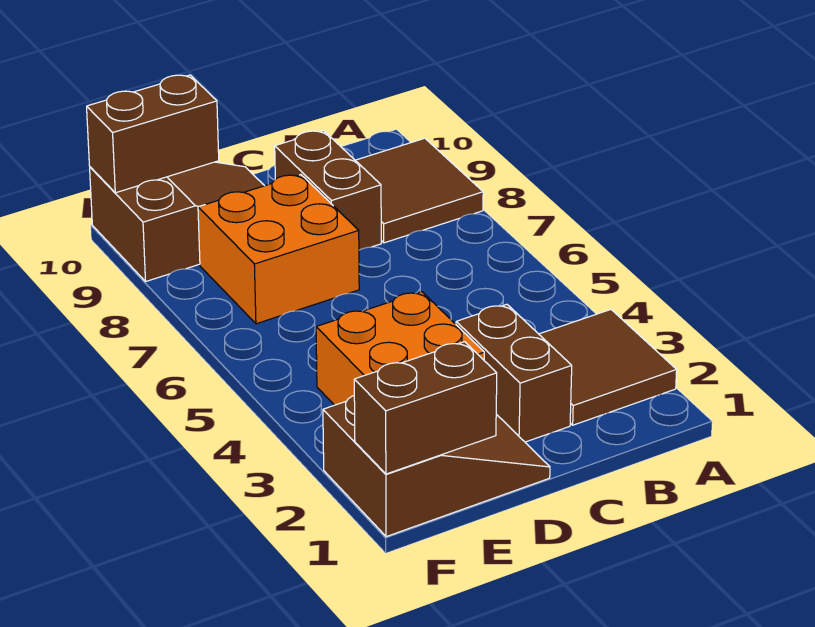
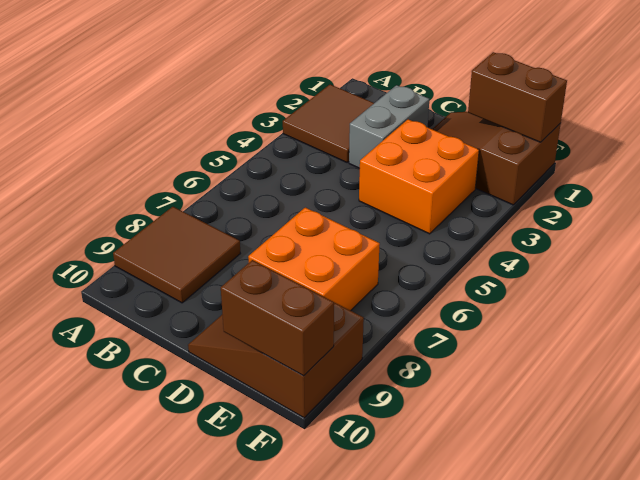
brown brick C2:C3 level 1 -> grey brick C2:C3 level 1
brown brick C8:C9 level 1 -> none

